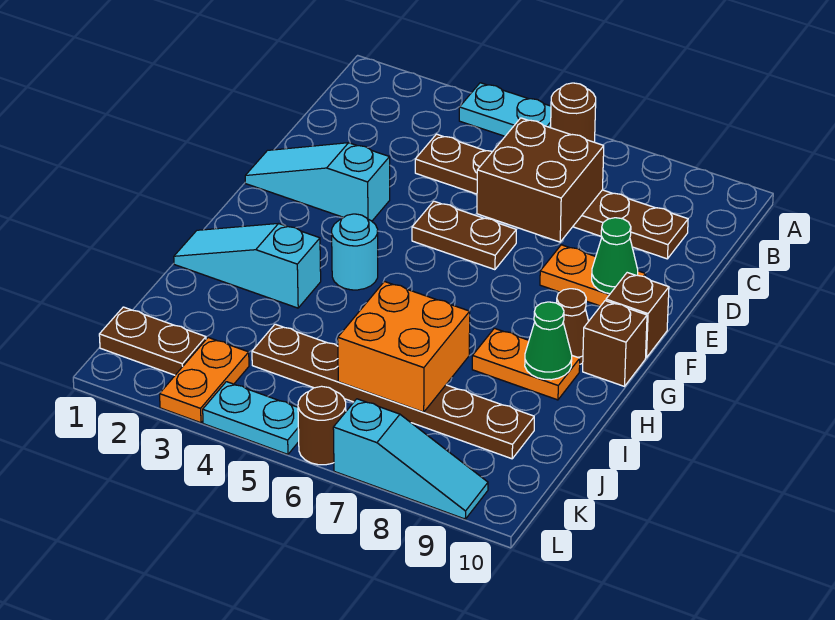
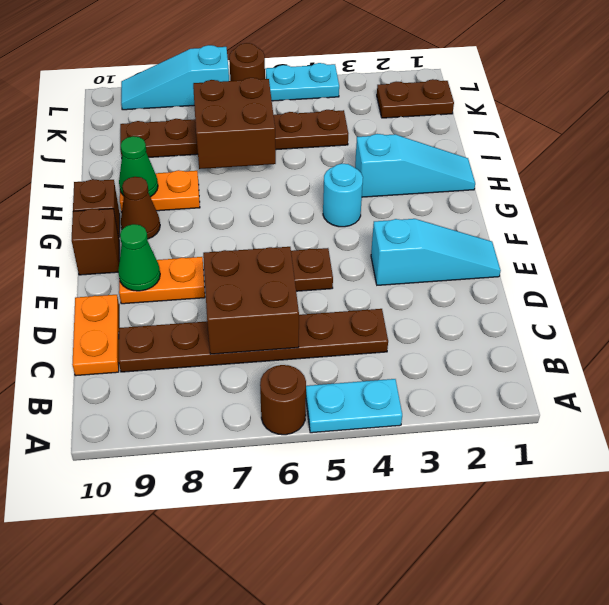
orange brick I6:J7 level 2 -> brown brick I6:J7 level 2
orange plate K3:L3 level 1 -> orange plate C10:D10 level 1

